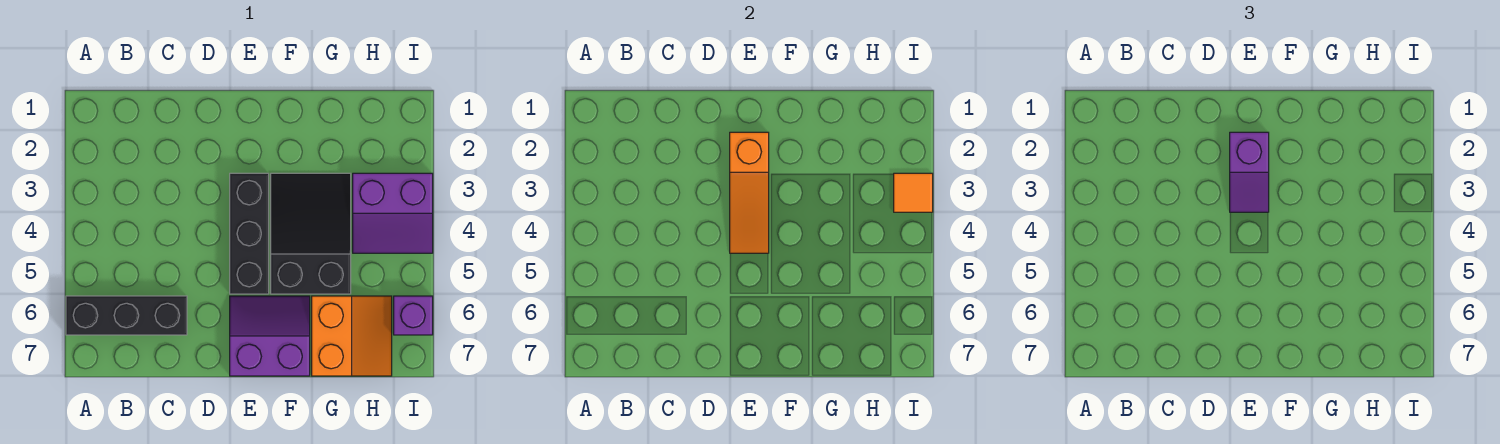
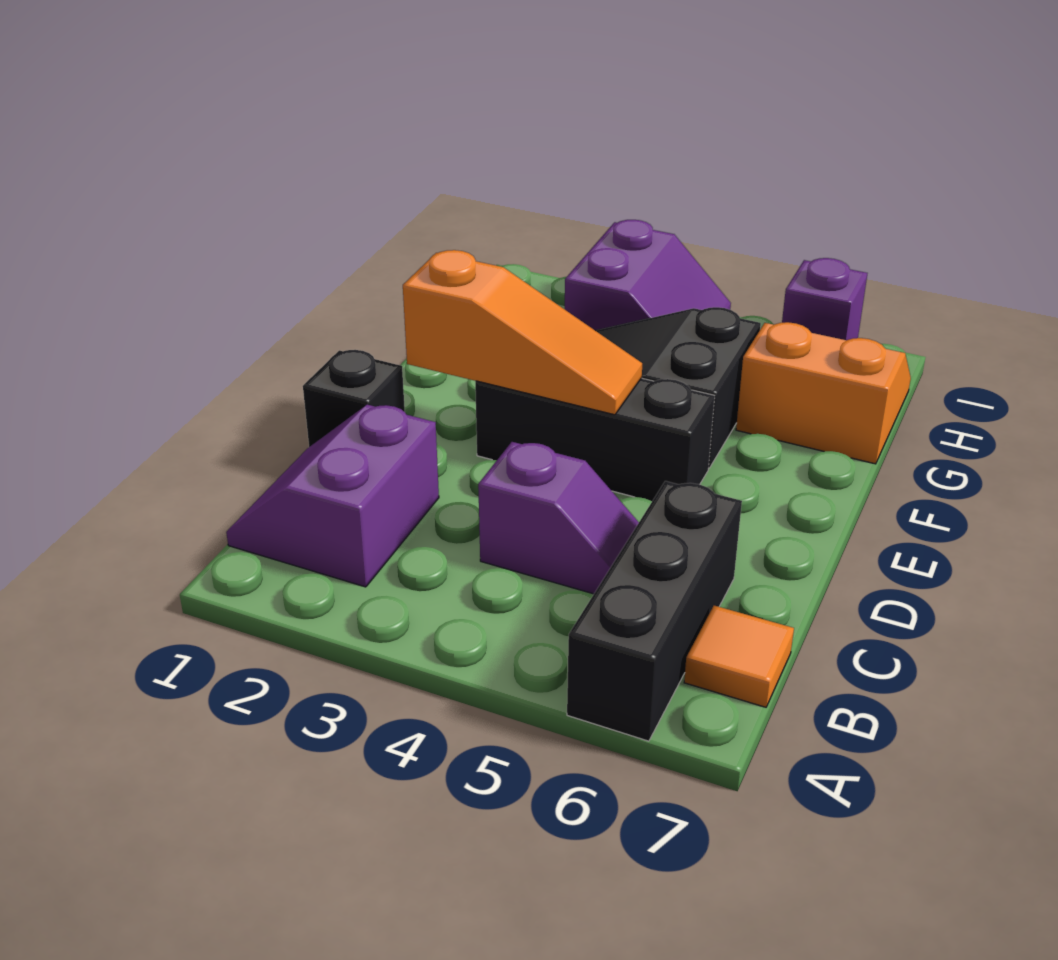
none -> black brick D1 level 1
purple slope E2:E3 level 3 top 2 -> purple slope C4:C5 level 1 top 4
purple slope E6:F7 level 1 top 7 -> purple slope B1:C2 level 1 top 2
orange tile I3 level 2 -> orange tile B7 level 1

